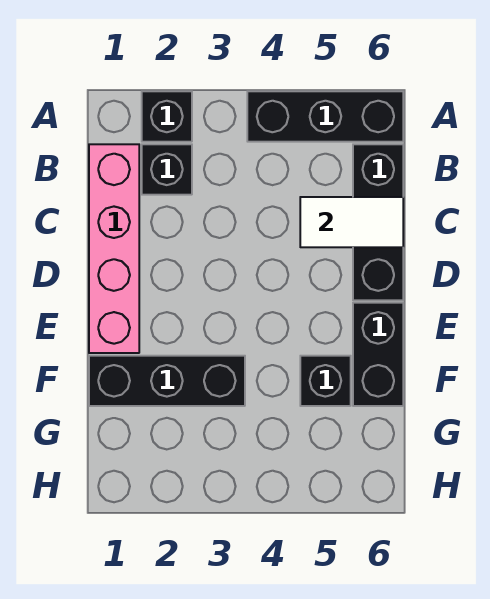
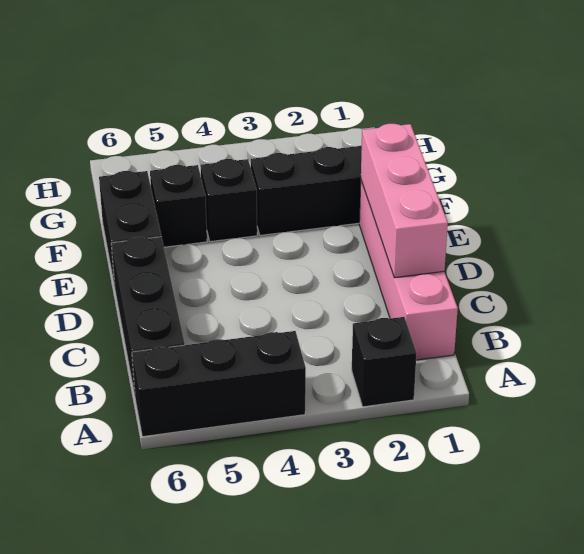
black brick B2 level 1 -> black brick F4 level 1
none -> pink brick C1:E1 level 2
white tile C5:C6 level 2 -> none

